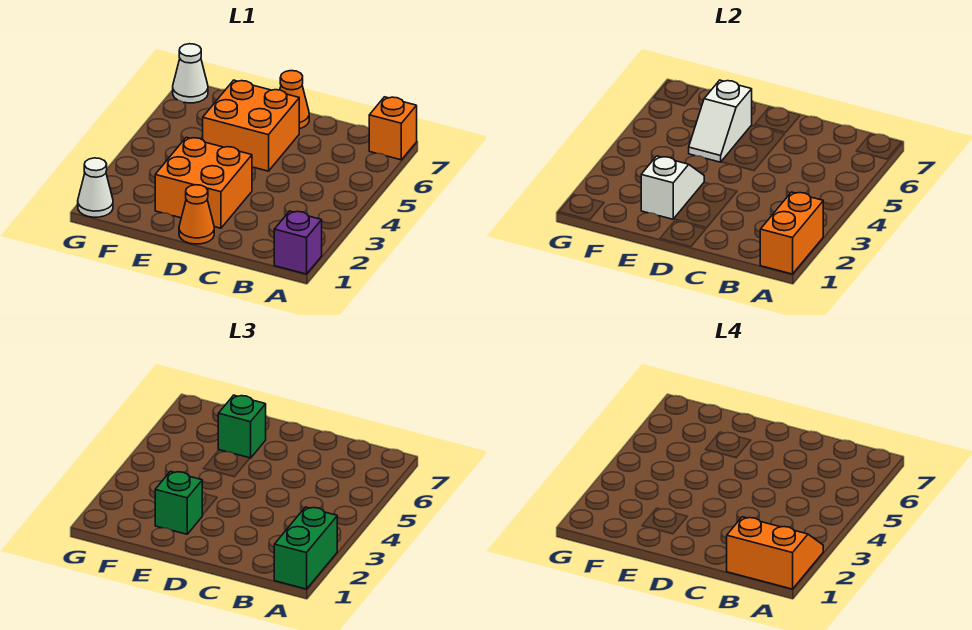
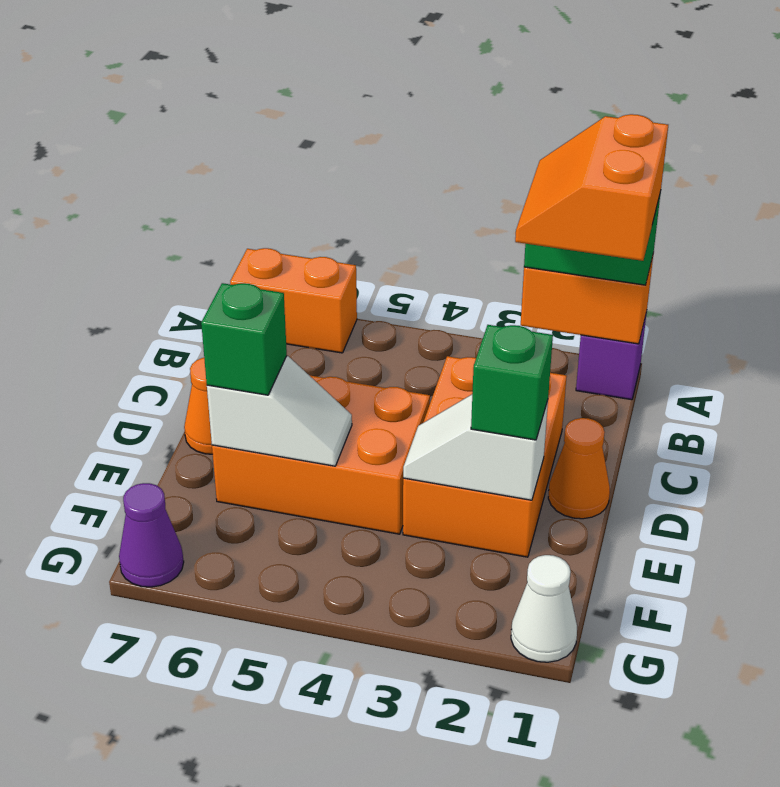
orange brick A7 level 1 -> orange brick A6:A7 level 1
orange brick D2:E3 level 1 -> orange brick C2:E3 level 1
orange brick D5:E6 level 1 -> orange brick D4:E6 level 1
white cone G7 level 1 -> purple cone G7 level 1

